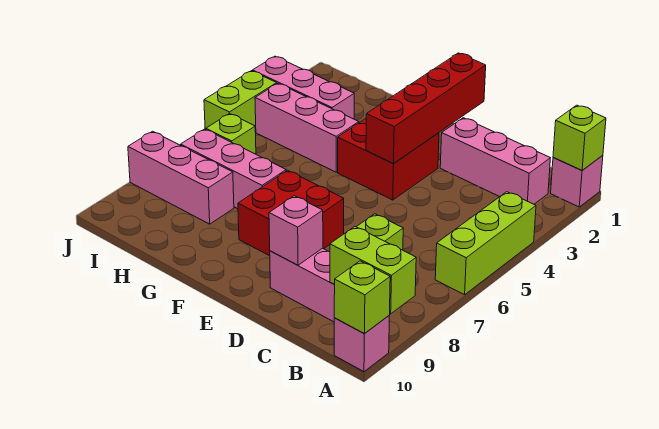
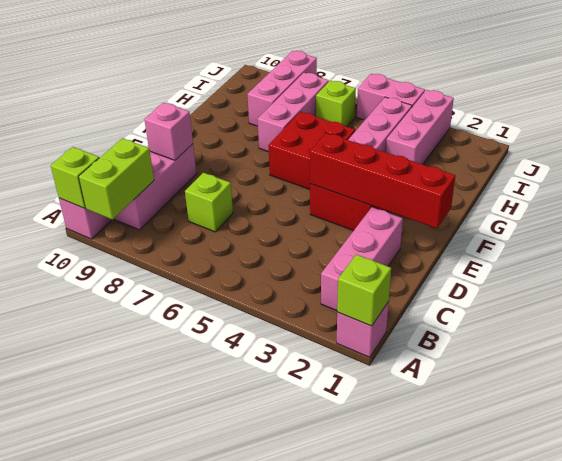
lime brick A4:A6 level 1 -> none
red brick E7:F8 level 1 -> red brick F5:G6 level 1
lime brick J4:J5 level 1 -> pink brick J4:J5 level 1

